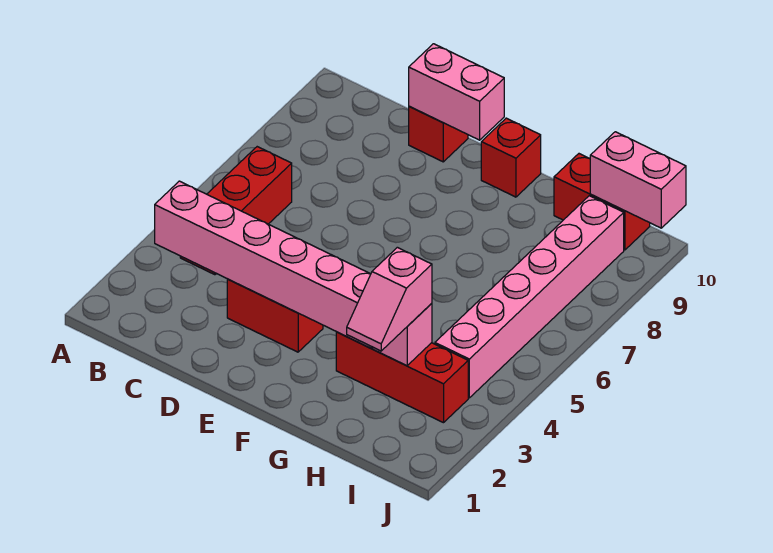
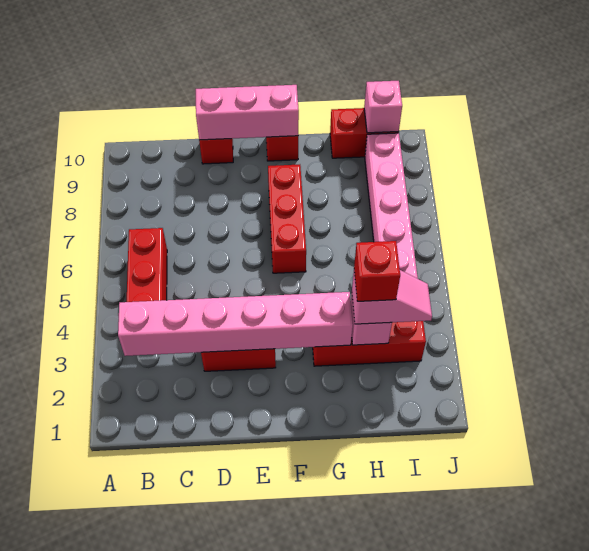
pink brick D10:E10 level 2 -> pink brick D10:F10 level 2
none -> red brick F6:F8 level 1
pink slope H2:H3 level 3 top 3 -> pink slope H3:I3 level 3 top H
none -> red brick H3 level 4
pink brick I10:J10 level 2 -> pink brick I10 level 2

